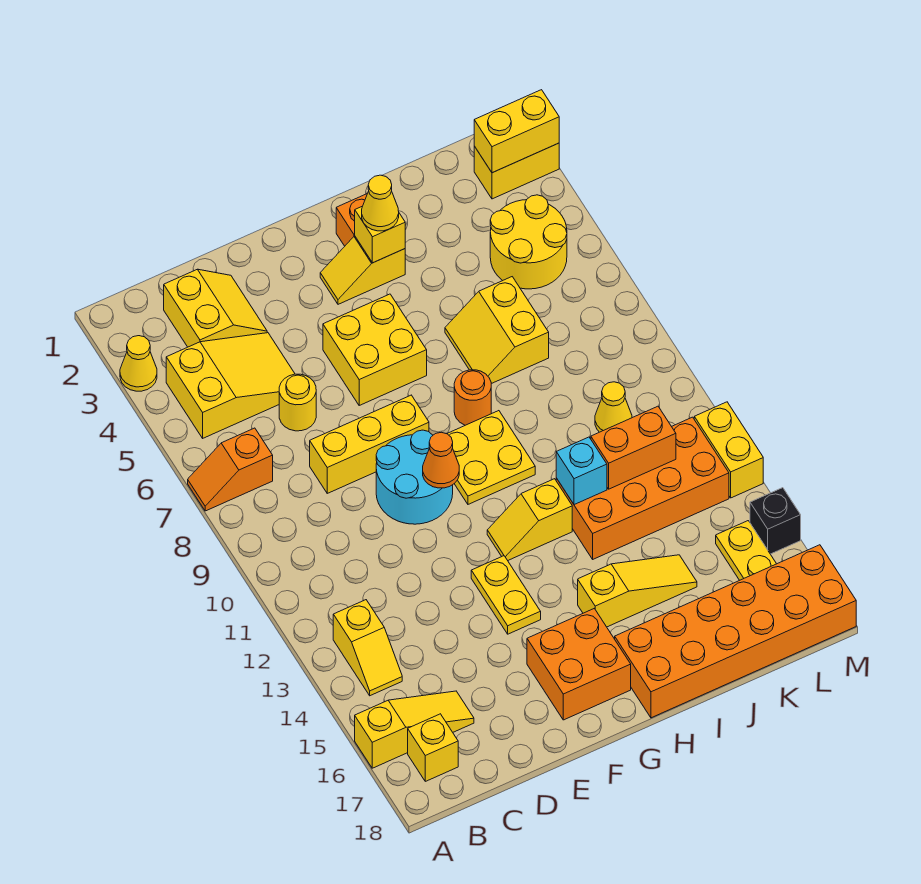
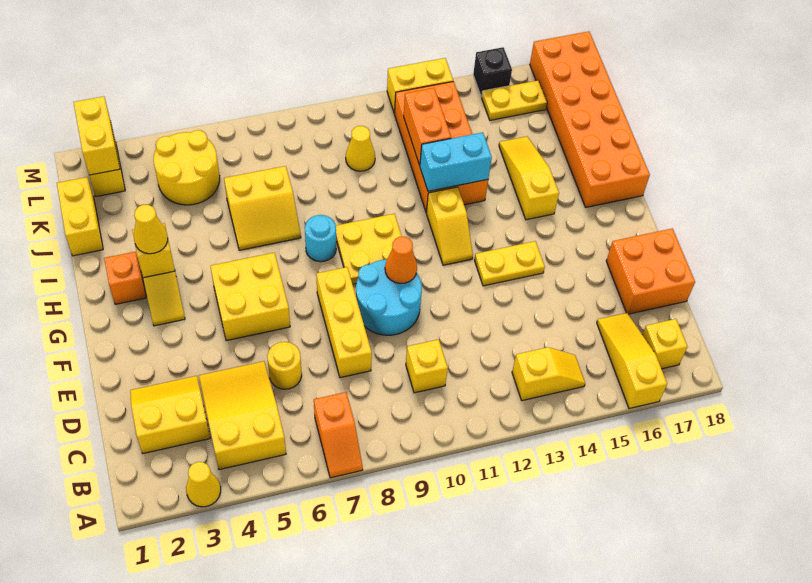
none -> yellow brick C10 level 1
orange brick F16:G17 level 1 -> orange brick D17:E18 level 1
orange round brick H8 level 1 -> cyan round brick H8 level 1
cyan brick I12 level 2 -> cyan brick I12:I13 level 2
none -> yellow brick J1:K1 level 1

